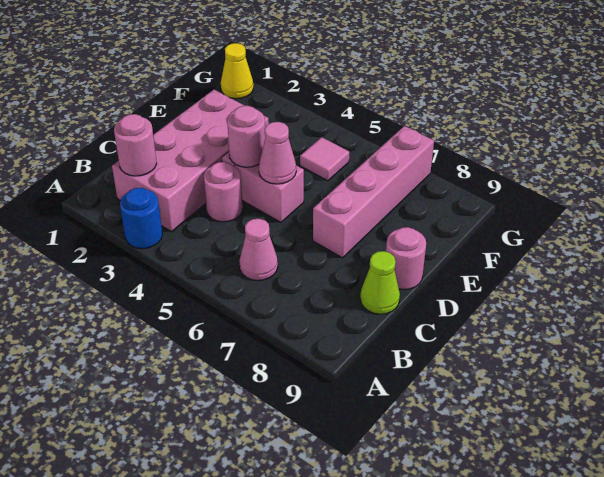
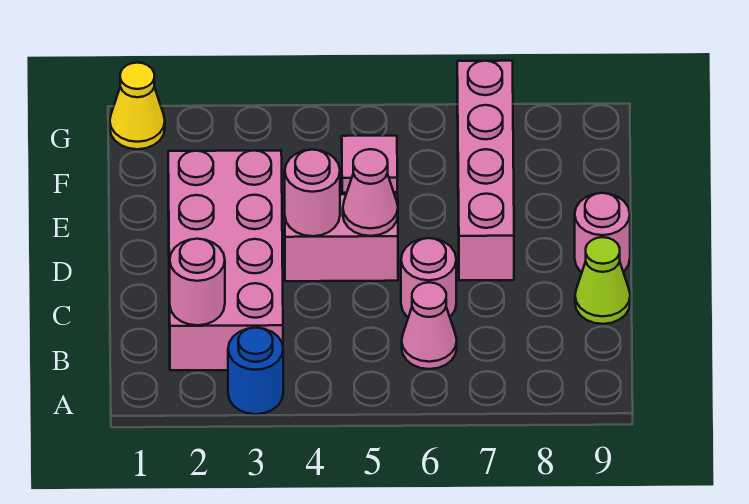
pink round brick C4 level 1 -> pink round brick C6 level 1

